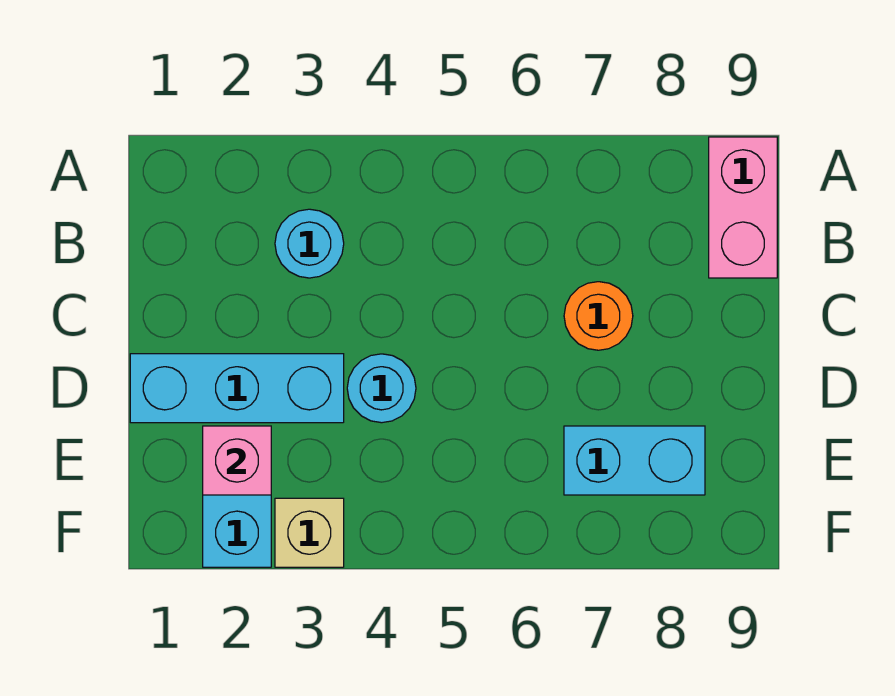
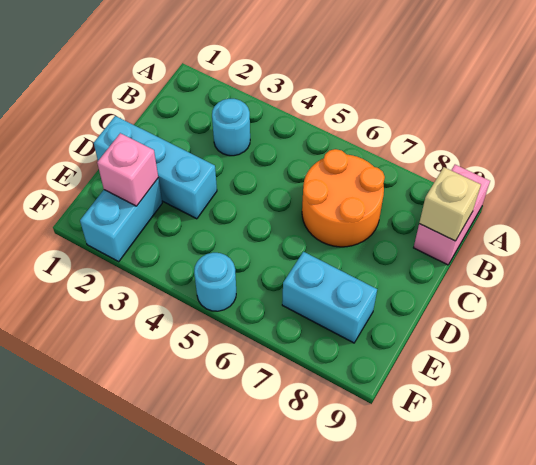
orange round brick C7 level 1 -> orange round brick B6:C7 level 1
cyan round brick D4 level 1 -> cyan round brick F5 level 1
tan brick F3 level 1 -> tan brick B9 level 2

